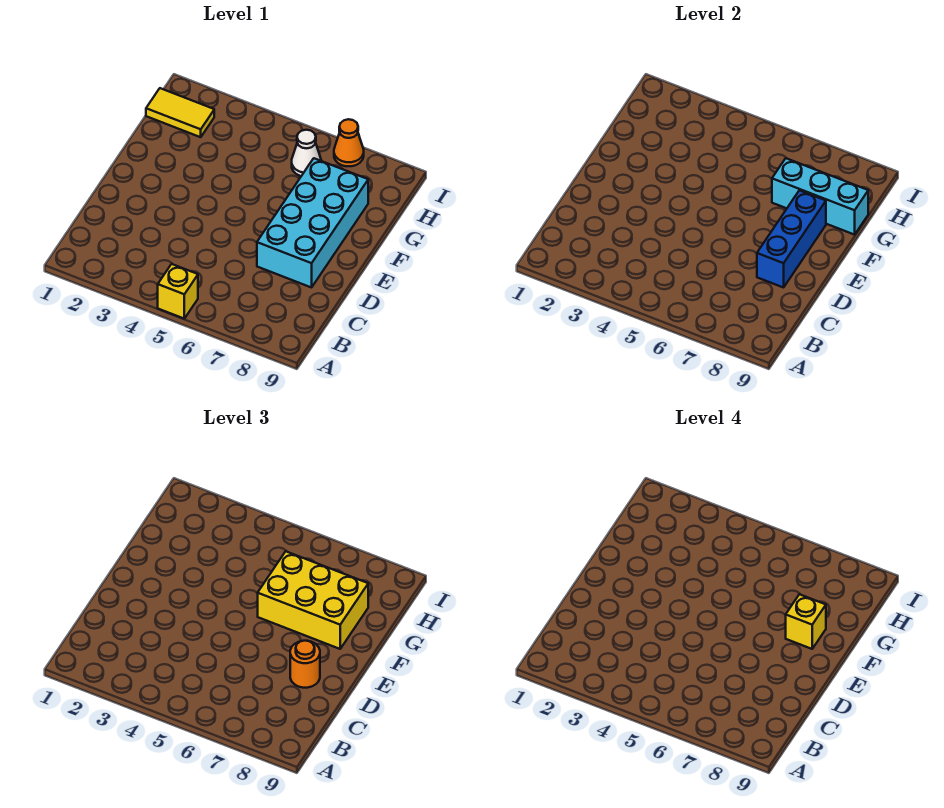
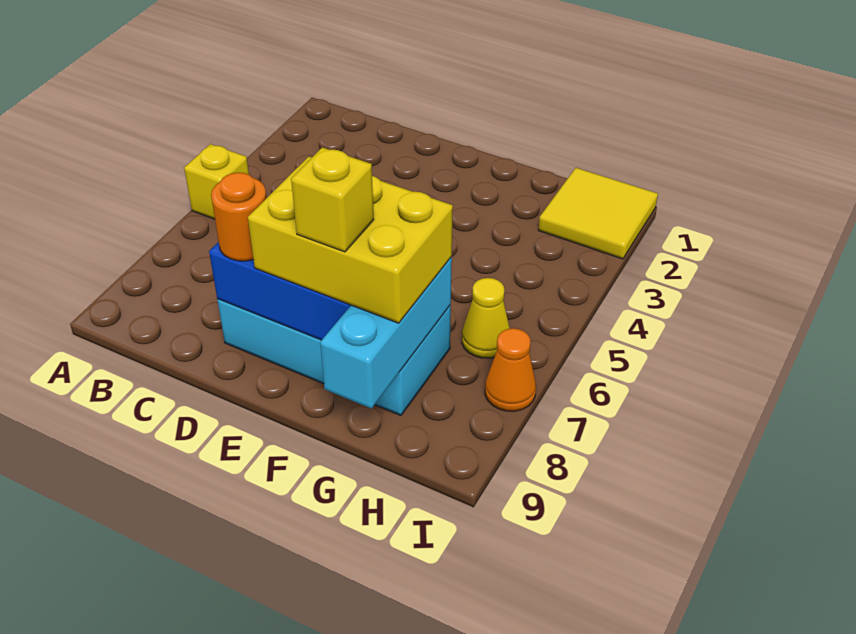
yellow brick F6:G8 level 3 -> yellow brick E7:G8 level 3
yellow tile H1:H2 level 1 -> yellow tile H1:I2 level 1
white cone H6 level 1 -> yellow cone H6 level 1

